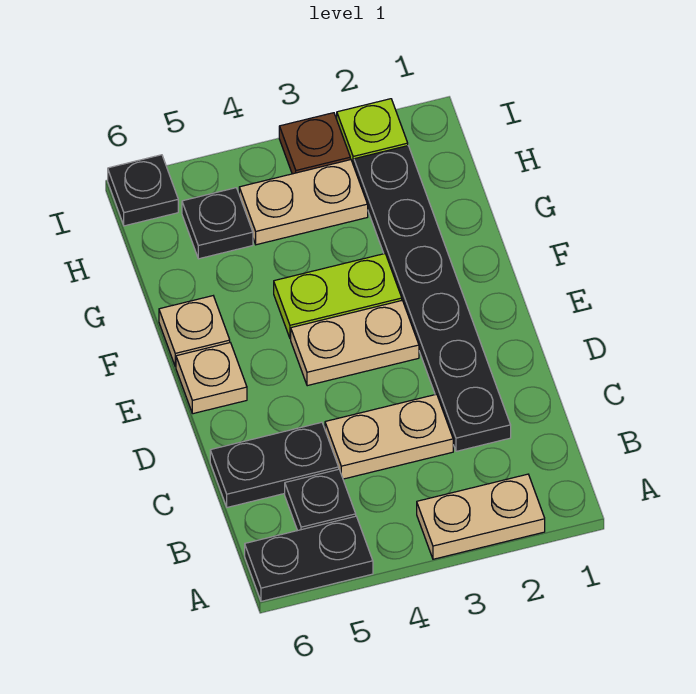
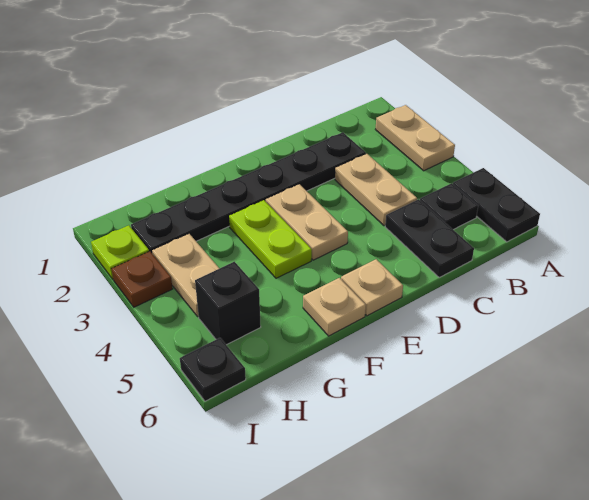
black plate H5 level 1 -> black brick H5 level 1

